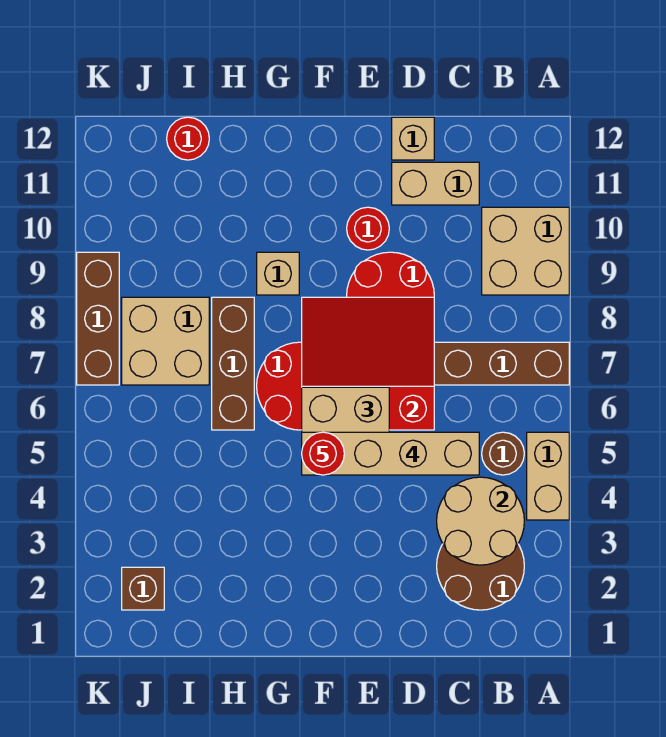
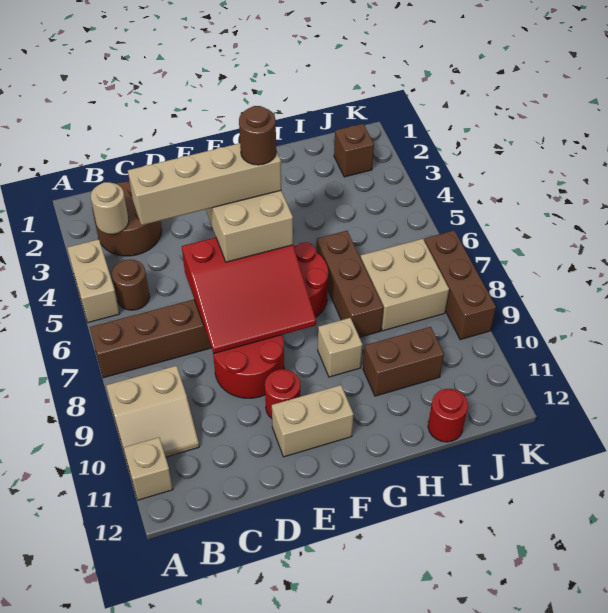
tan brick A9:B10 level 1 -> tan slope A9:B10 level 1 top 9
tan round brick B3:C4 level 2 -> tan round brick B3 level 2
tan brick C11:D11 level 1 -> tan brick E11:F11 level 1
tan brick D12 level 1 -> tan brick A11 level 1
red round brick F5 level 5 -> brown round brick F5 level 5
none -> brown brick H10:I10 level 1

